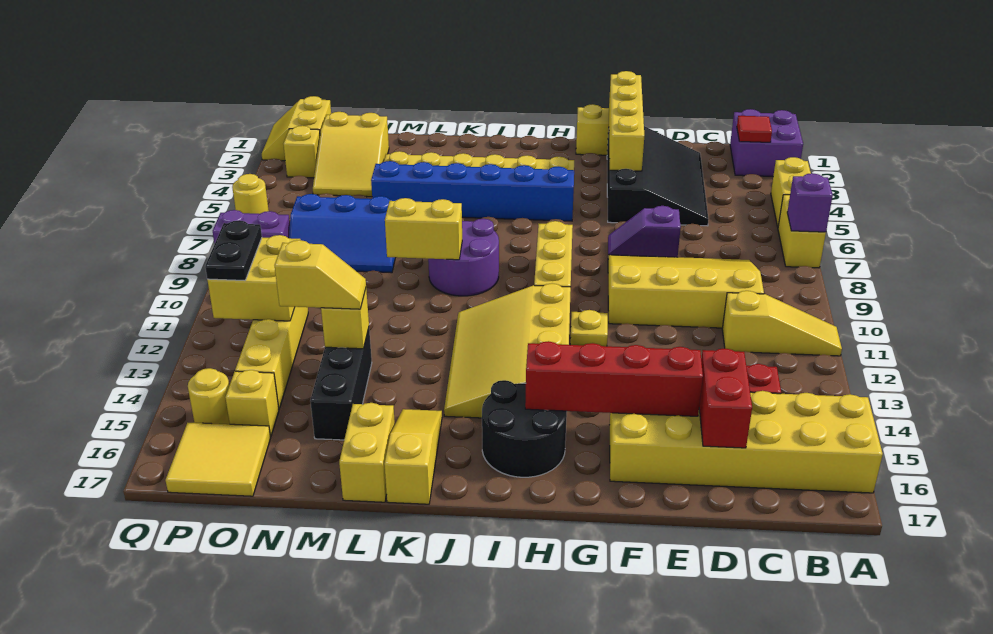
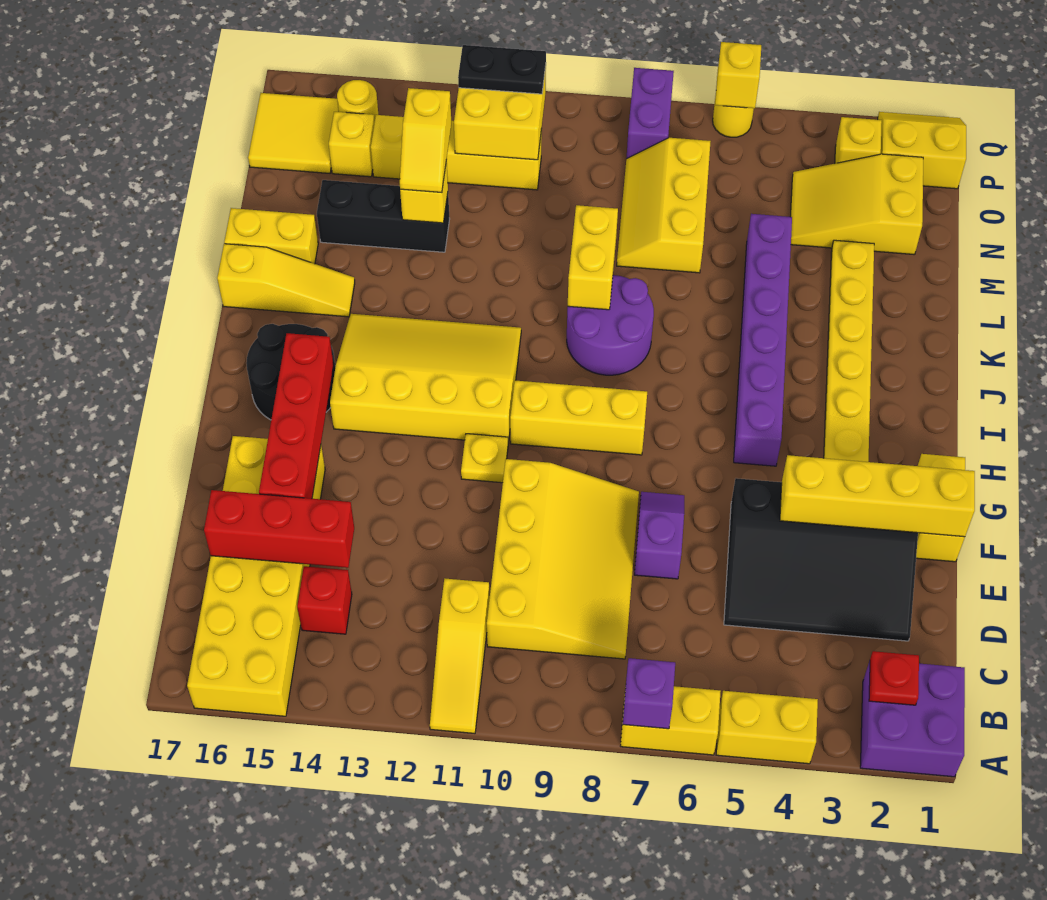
red tile B2 level 2 -> red plate B2 level 2
red brick D15:D16 level 2 -> red brick D14:D16 level 2
blue brick H5:M5 level 1 -> purple brick H5:M5 level 1
blue slope M7:O8 level 1 top 7 -> yellow slope M7:O8 level 1 top 7
none -> yellow brick Q6 level 2

